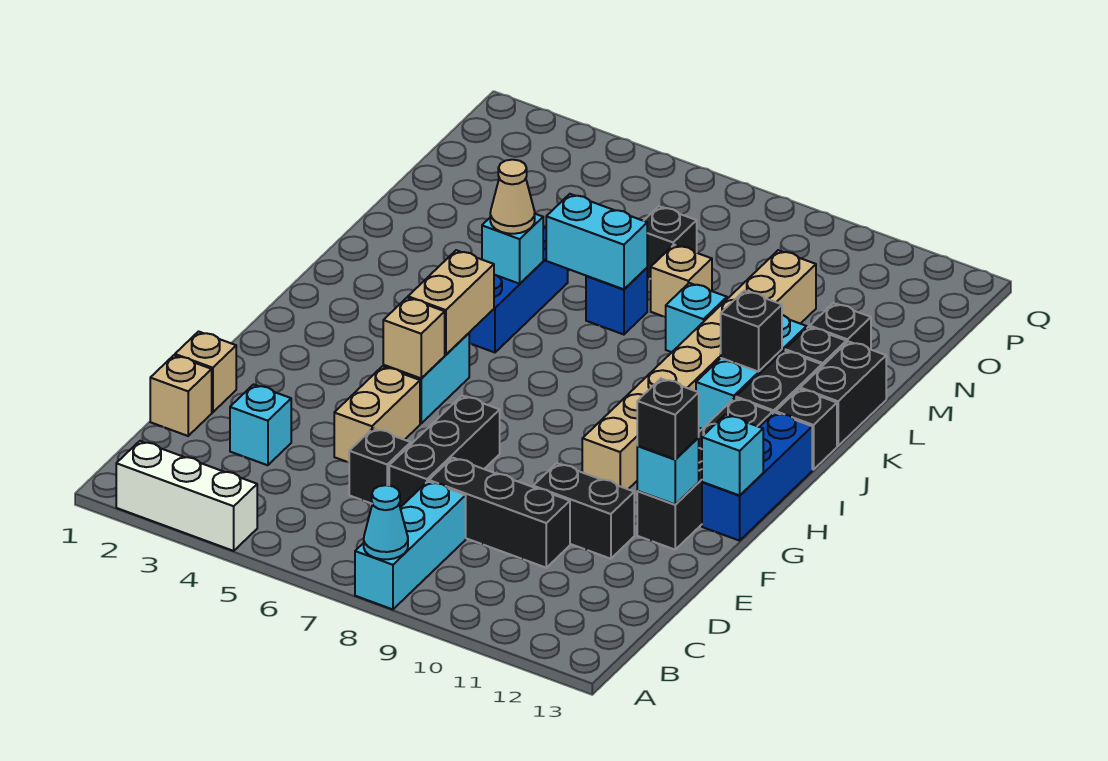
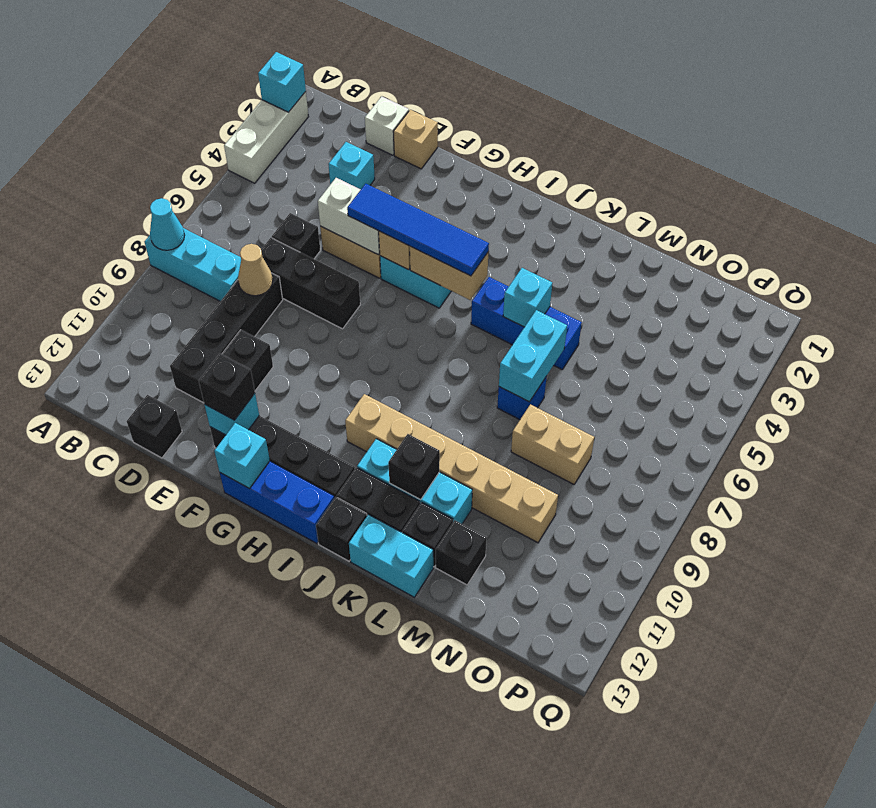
tan brick D1 level 1 -> white brick D1 level 1
black brick D8:D10 level 1 -> black brick D8:D11 level 1
none -> white brick E5:F5 level 2
none -> blue tile F5:I5 level 3
tan brick G10:N10 level 1 -> tan brick I10:N10 level 1
tan cone K5 level 3 -> tan cone D8 level 2
black brick K13:L13 level 1 -> cyan brick K13:L13 level 1
cyan brick L9 level 1 -> cyan brick A2 level 2
tan brick M8 level 1 -> tan brick M8:N8 level 1
black brick N7 level 1 -> black brick D13 level 1

